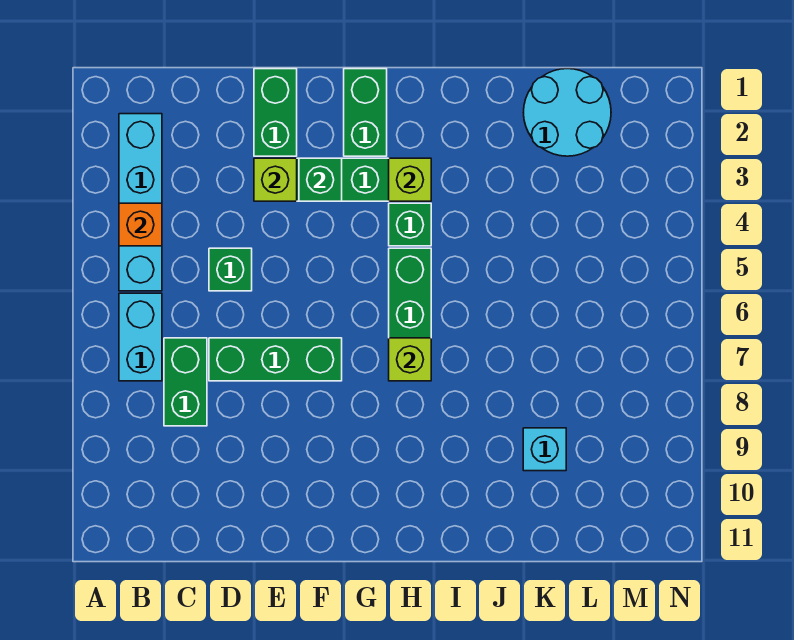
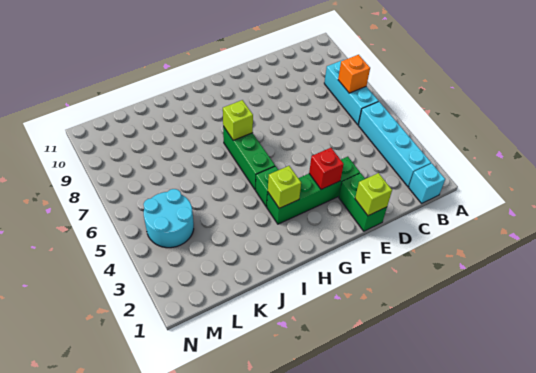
orange brick B4 level 2 -> orange brick B7 level 2
cyan brick B6:B7 level 1 -> cyan brick B6:B8 level 1
green brick C7:C8 level 1 -> none
green brick D5 level 1 -> none
green brick D7:F7 level 1 -> none
lime brick E3 level 2 -> lime brick E1 level 2
green brick F3 level 2 -> red brick F3 level 2
green brick G1:G2 level 1 -> none
cyan round brick K1:L2 level 1 -> cyan round brick L4:M5 level 1
cyan brick K9 level 1 -> cyan brick B1 level 1

